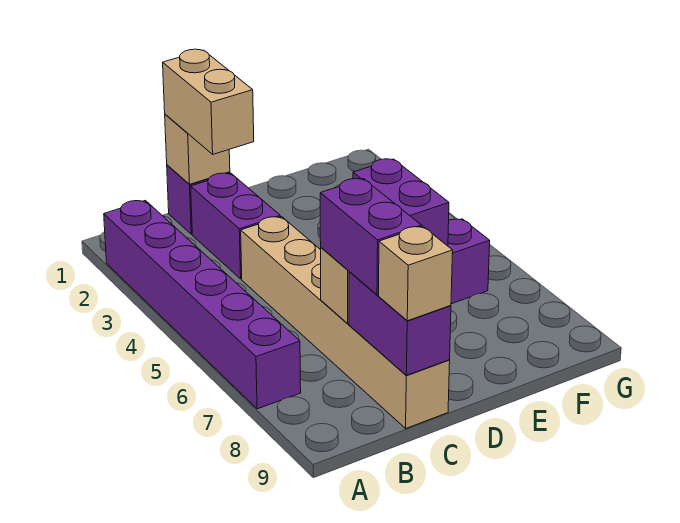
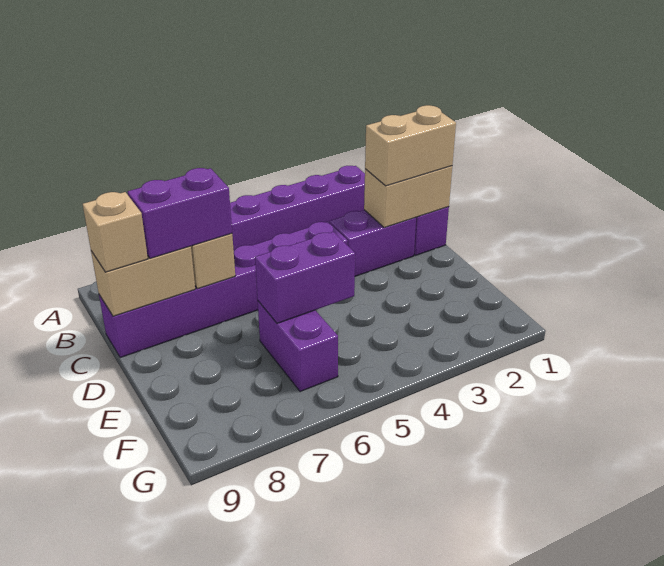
tan brick C1 level 2 -> tan brick C1:C2 level 2
tan brick C4:C9 level 1 -> purple brick C4:C9 level 1
purple brick C8:C9 level 2 -> tan brick C8:C9 level 2

